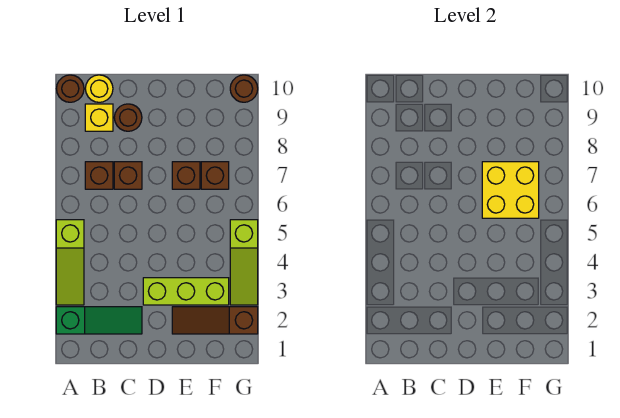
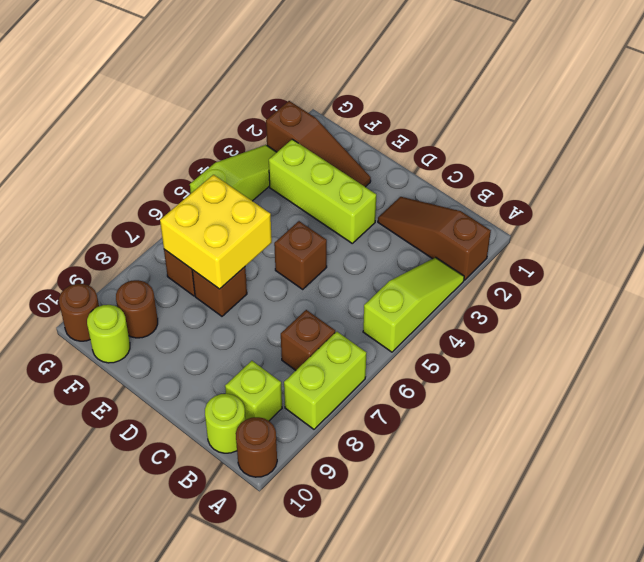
green slope A2:C2 level 1 top A -> brown slope A2:C2 level 1 top A
none -> lime brick A7:A8 level 1
yellow brick B9 level 1 -> lime brick B9 level 1
yellow round brick B10 level 1 -> lime round brick B10 level 1
brown brick C7 level 1 -> brown brick D5 level 1
brown round brick C9 level 1 -> brown round brick F9 level 1
none -> lime round brick F10 level 1

